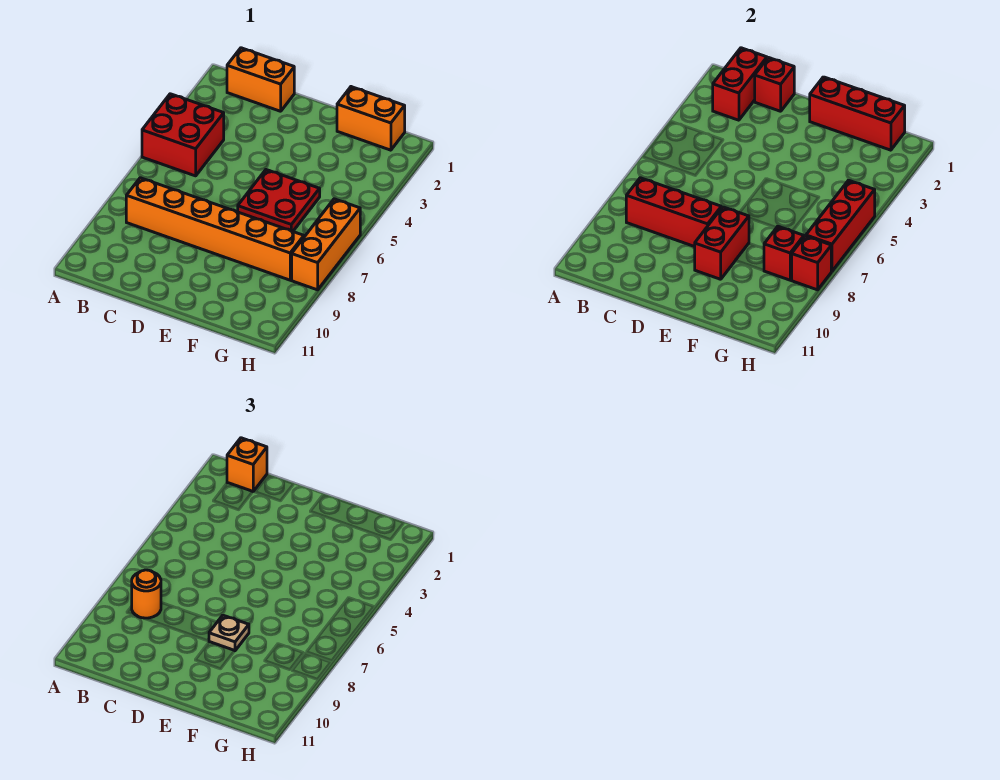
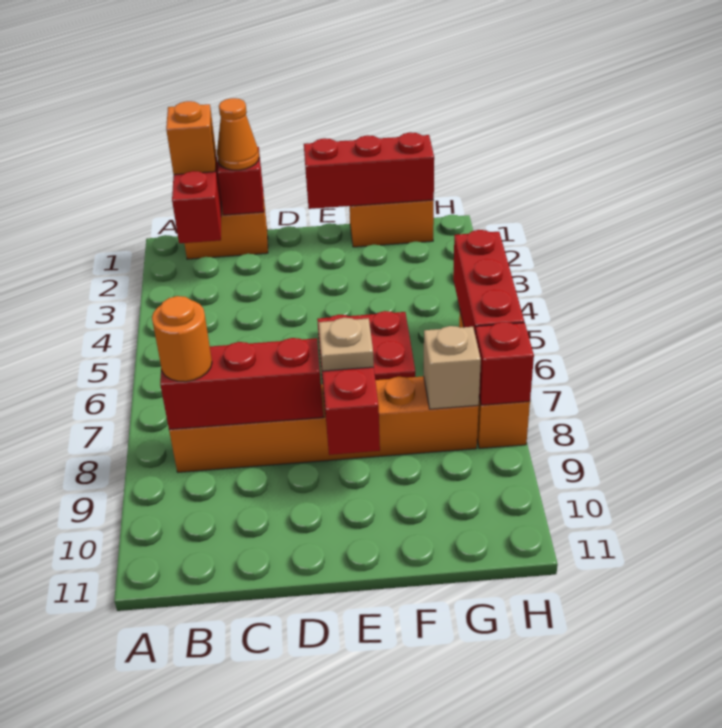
red brick A4:B5 level 1 -> none
none -> orange cone C1 level 3
red brick G8 level 2 -> tan brick G8 level 2

